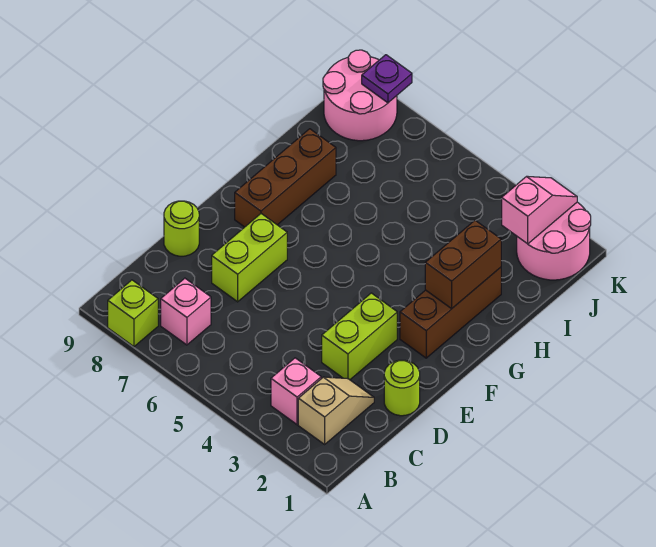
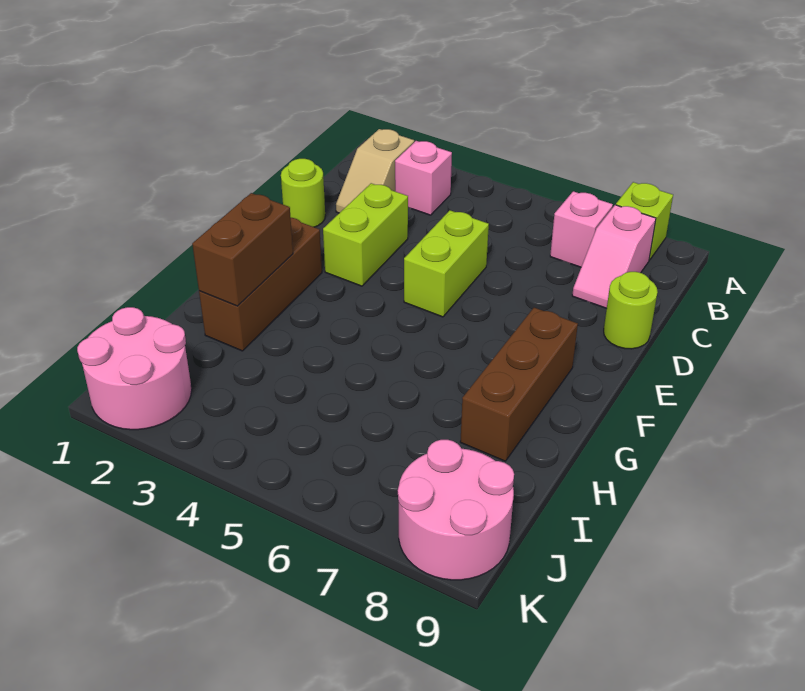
lime brick D7:E7 level 1 -> lime brick D5:E5 level 1
pink slope J2:K2 level 2 top J -> pink slope B8:C8 level 1 top B
purple plate K8 level 2 -> none

